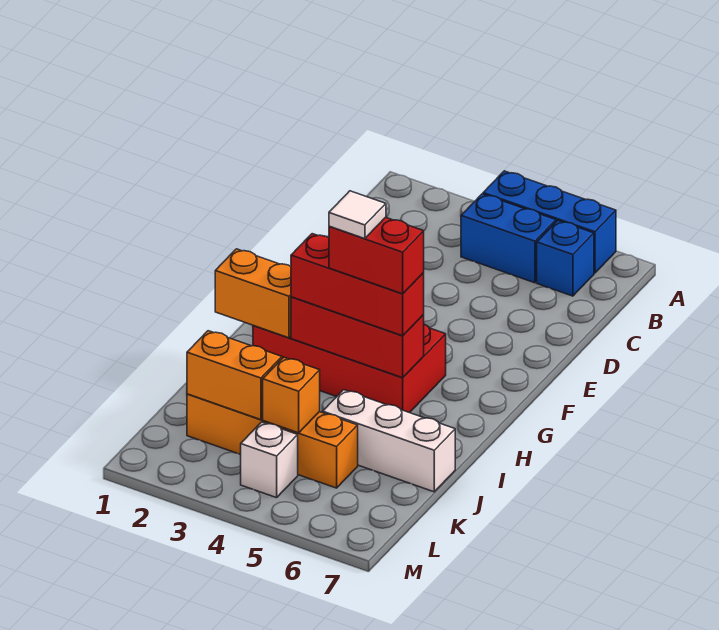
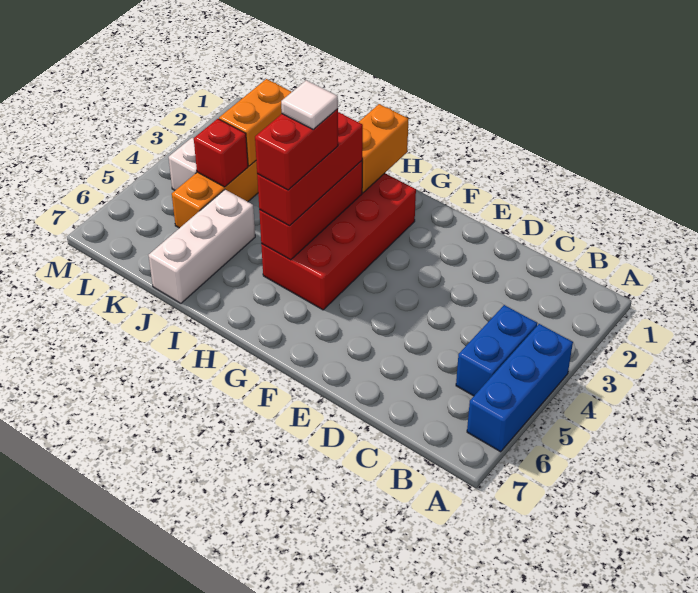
blue brick B6 level 1 -> none
orange brick K4 level 2 -> red brick K4 level 2

